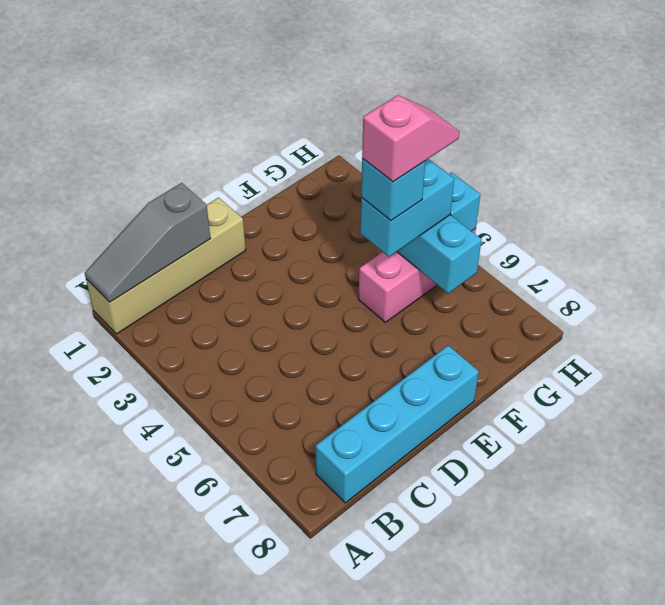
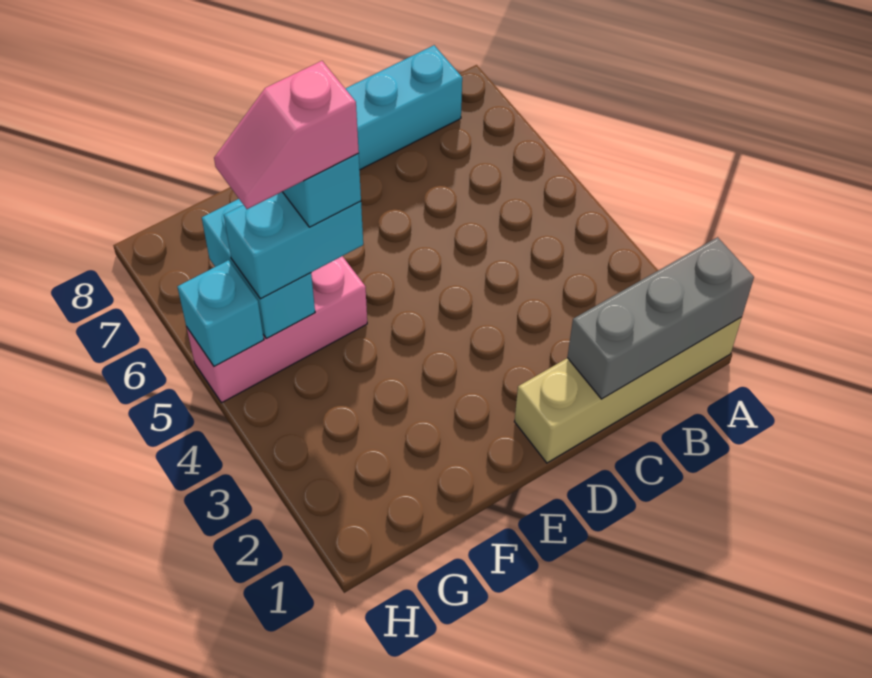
grey slope A1:C1 level 2 top C -> grey brick A1:C1 level 2

